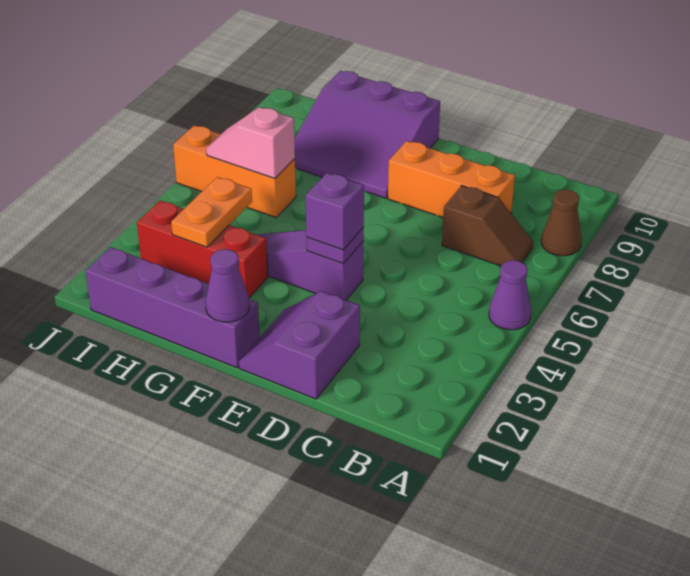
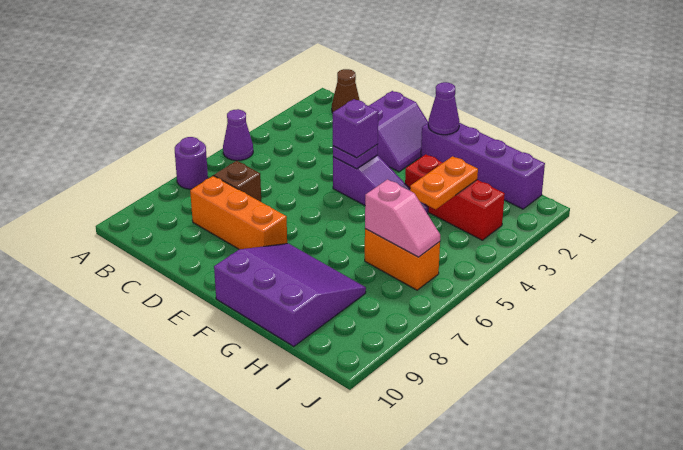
none -> purple round brick A7 level 1
brown cone A8 level 1 -> brown cone B1 level 1
orange brick H6:J6 level 1 -> orange brick H6:I6 level 1

